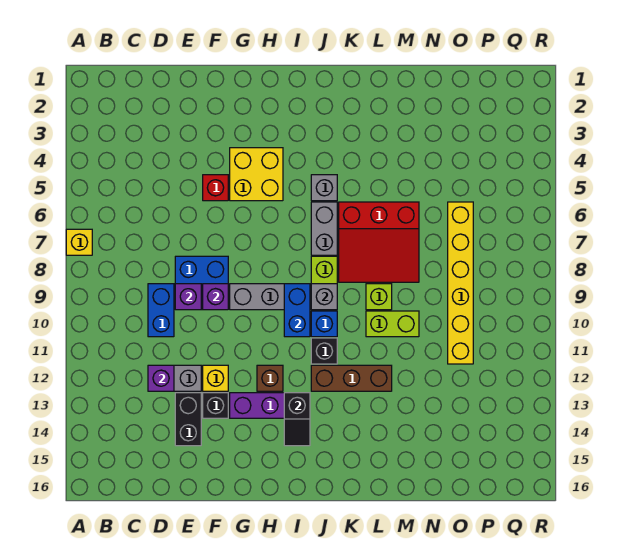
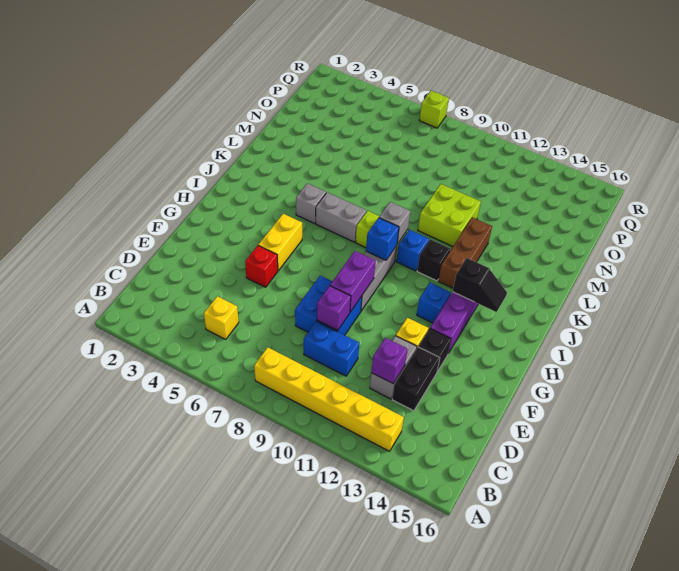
yellow brick A7 level 1 -> yellow brick C5 level 1
black brick E13:E14 level 1 -> black brick D13:E13 level 1
purple brick F9 level 2 -> purple brick F9:G9 level 2
yellow brick G4:H5 level 1 -> yellow brick G5:H5 level 1
brown brick H12 level 1 -> blue brick H12 level 1
blue brick I9:I10 level 2 -> blue brick I9 level 2
red slope K6:M8 level 1 top 6 -> none
lime brick L9 level 1 -> lime brick R7 level 1
lime brick L10:M10 level 1 -> lime brick L10:M11 level 1
yellow brick O6:O11 level 1 -> yellow brick B8:B13 level 1

